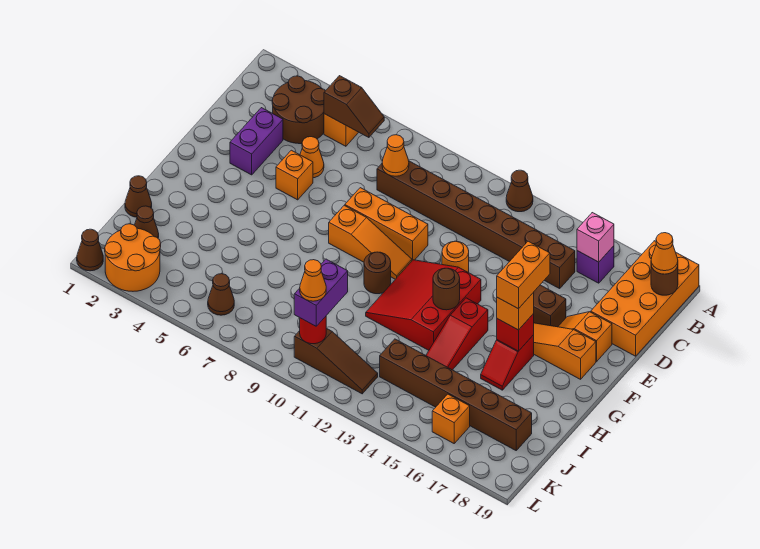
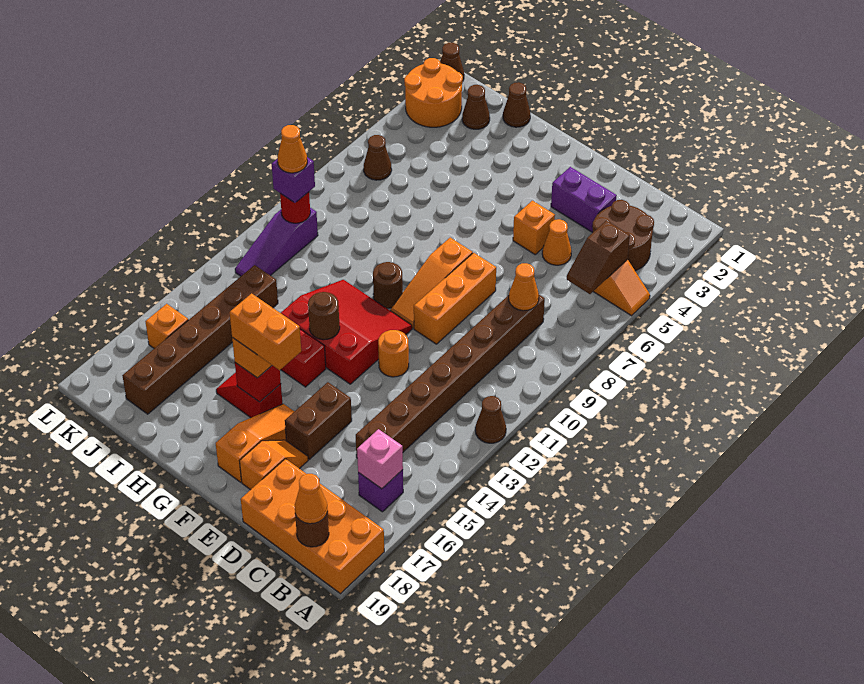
purple brick J10:K10 level 3 -> purple brick K10 level 3
brown slope K10:K12 level 1 top 10 -> purple slope K10:K12 level 1 top 10

